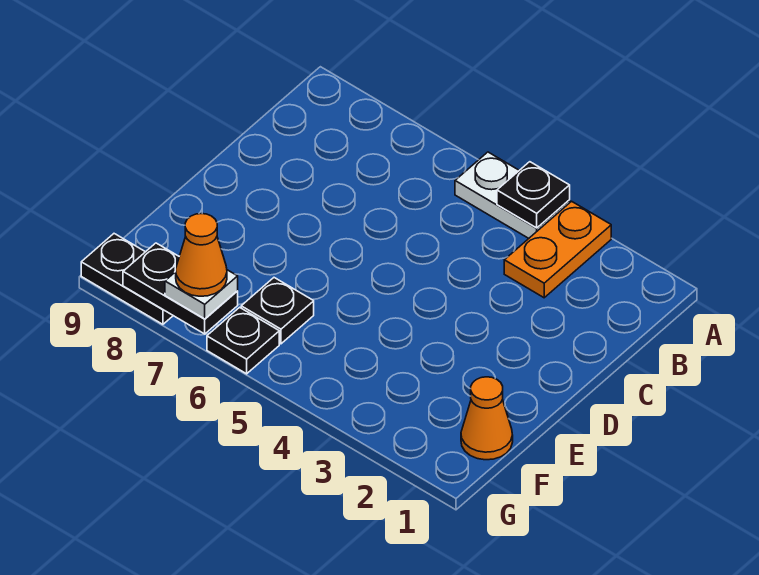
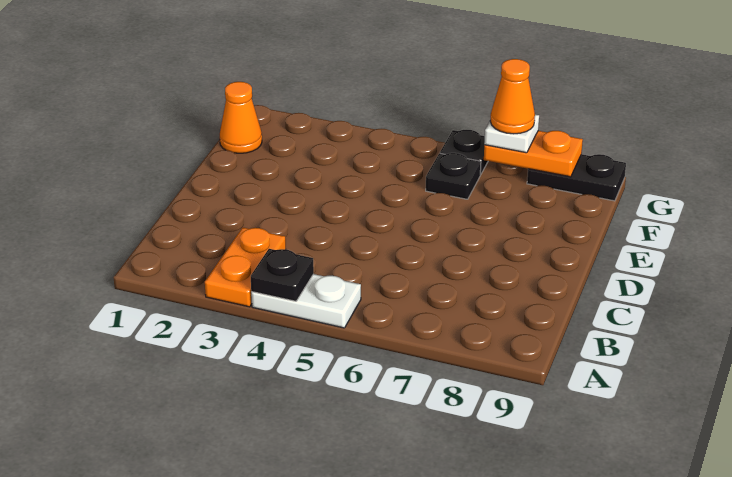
black plate G7:G8 level 2 -> orange plate G7:G8 level 2

